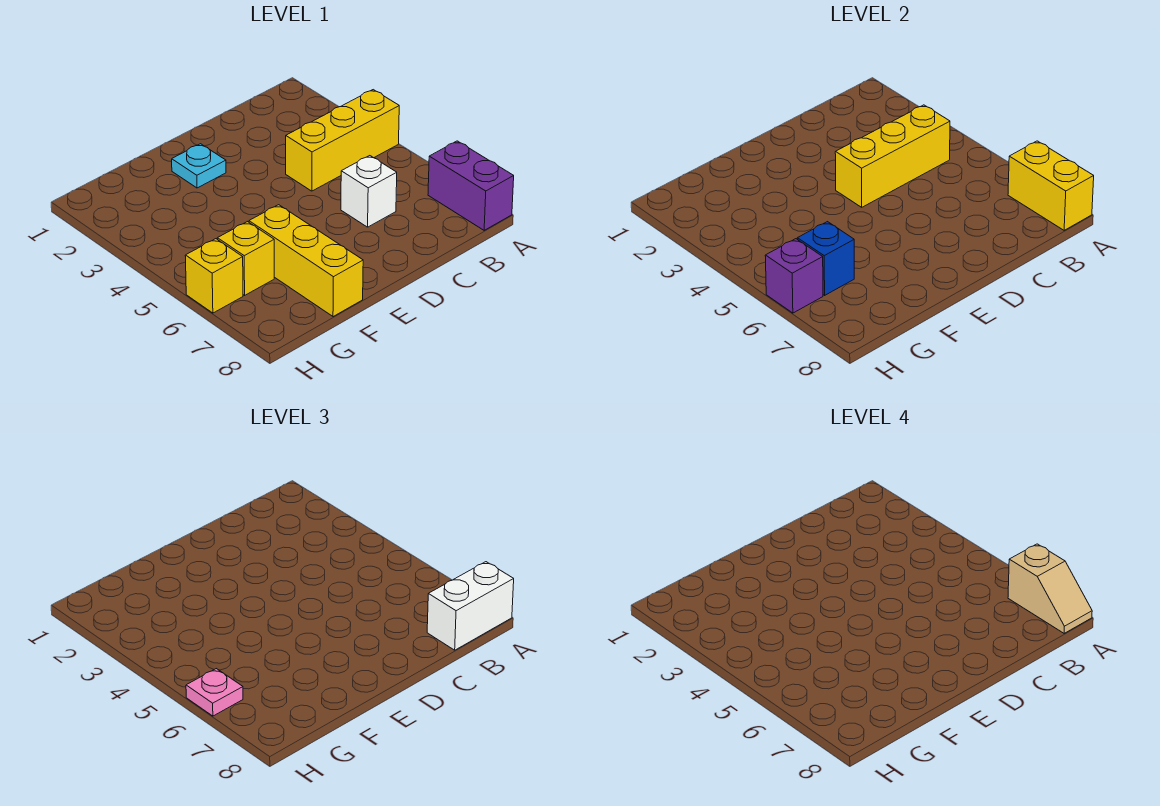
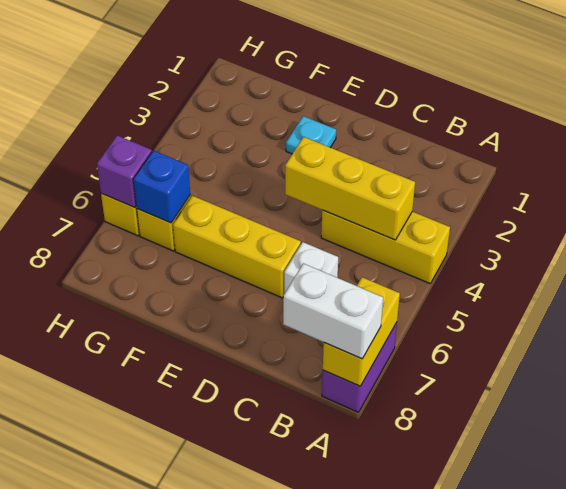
tan slope A7:A8 level 4 top 7 -> none
yellow brick F6:F8 level 1 -> yellow brick D6:F6 level 1
pink plate H6 level 3 -> none

